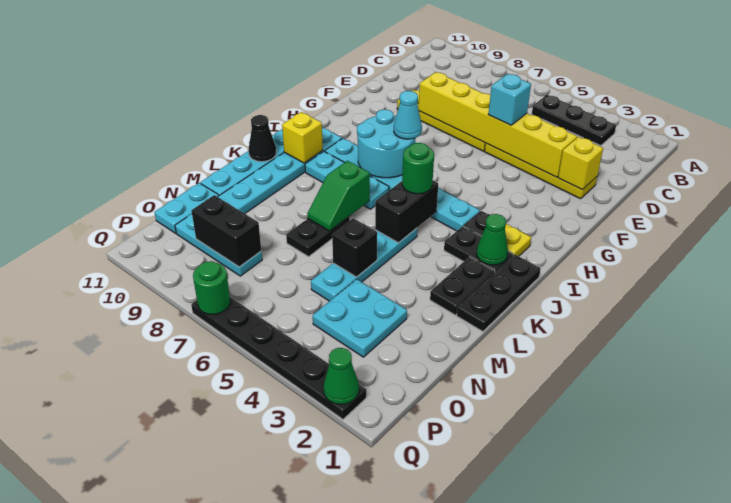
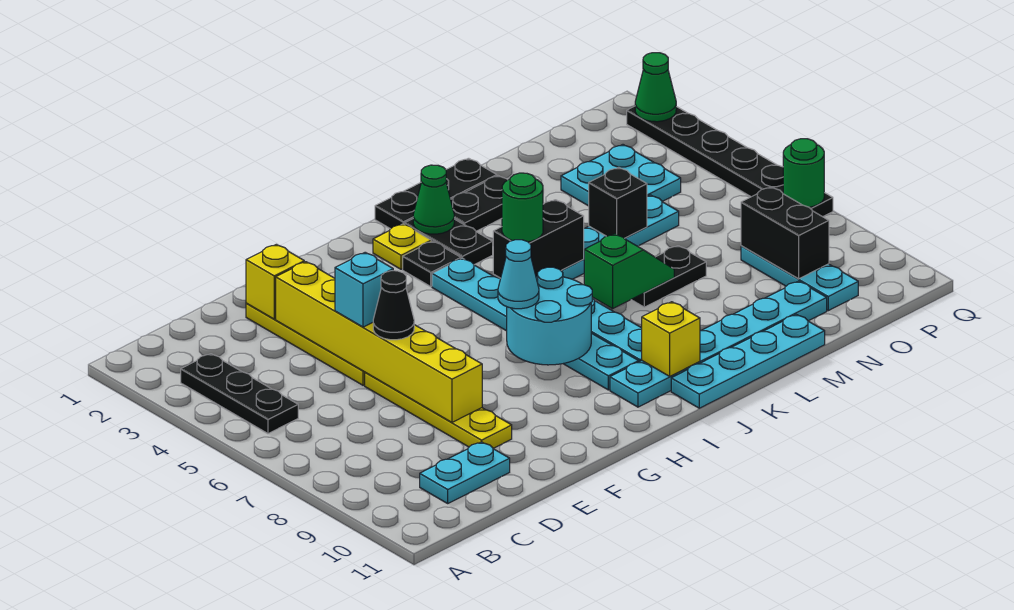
black cone K11 level 2 -> black cone E6 level 3
cyan plate N11:O11 level 1 -> cyan plate C10:D10 level 1

